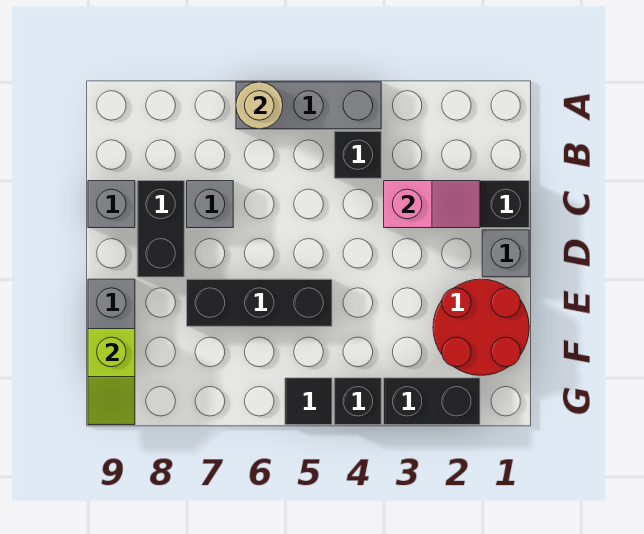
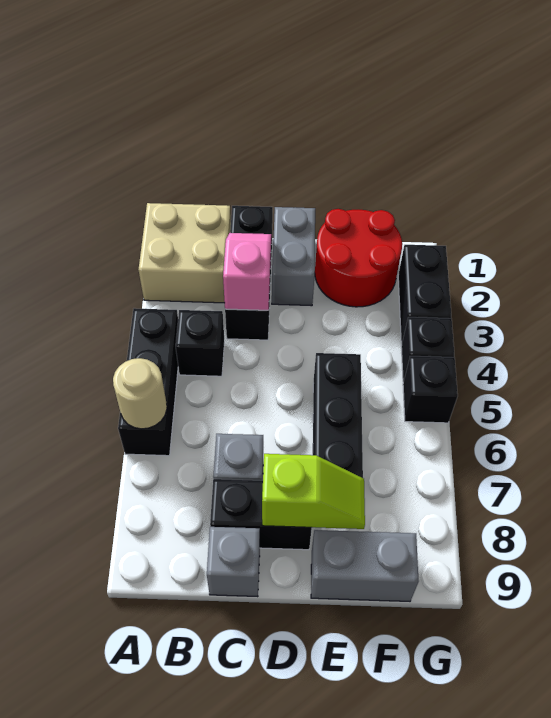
none -> tan brick A1:B2 level 1
grey brick A4:A6 level 1 -> black brick A4:A6 level 1
grey brick D1 level 1 -> grey brick D1:D2 level 1
lime slope F9:G9 level 2 top F -> lime slope D8:E8 level 2 top D
black tile G5 level 1 -> black brick G5 level 1

